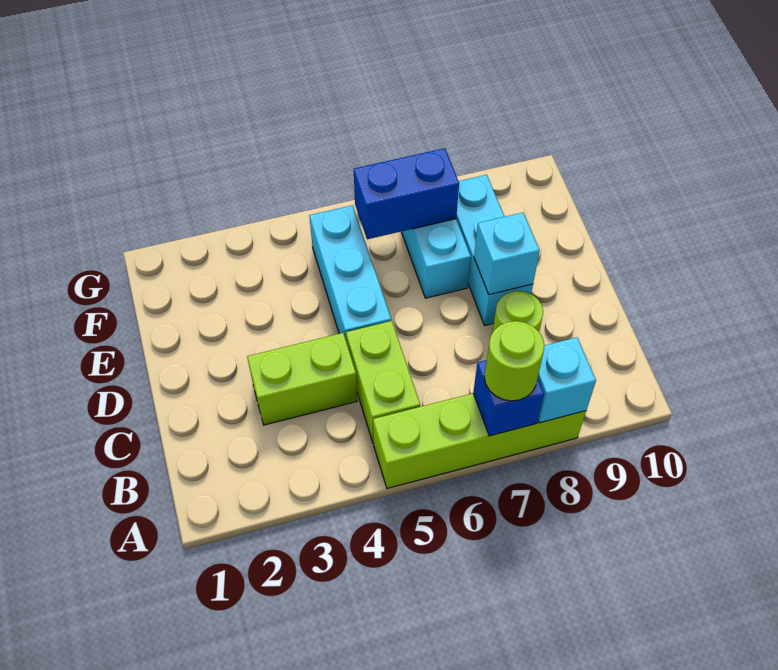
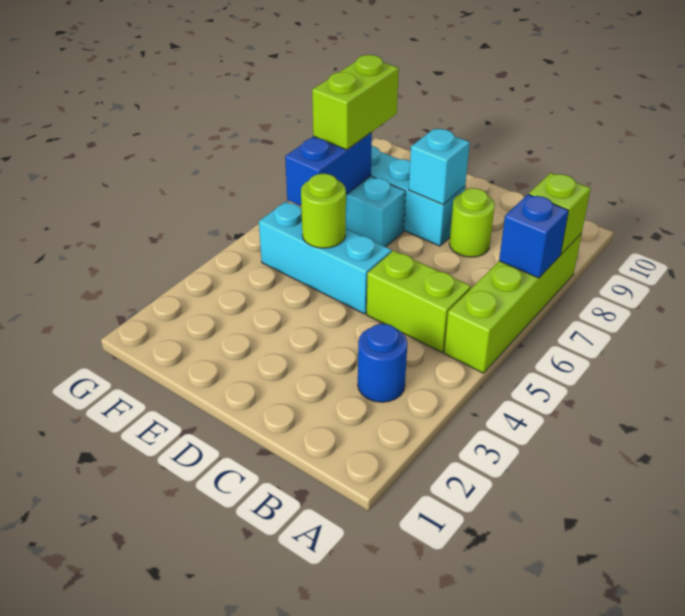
lime round brick A7 level 3 -> lime round brick E5 level 2
cyan brick A8 level 2 -> lime brick A8 level 2
none -> blue round brick B3 level 1
lime brick C3:C4 level 1 -> lime brick F7:F8 level 3

